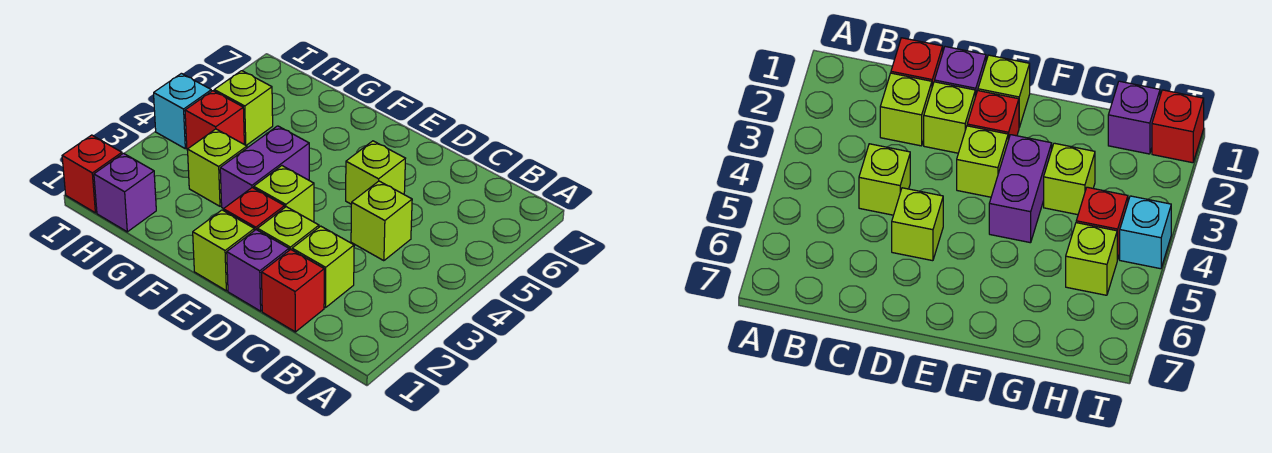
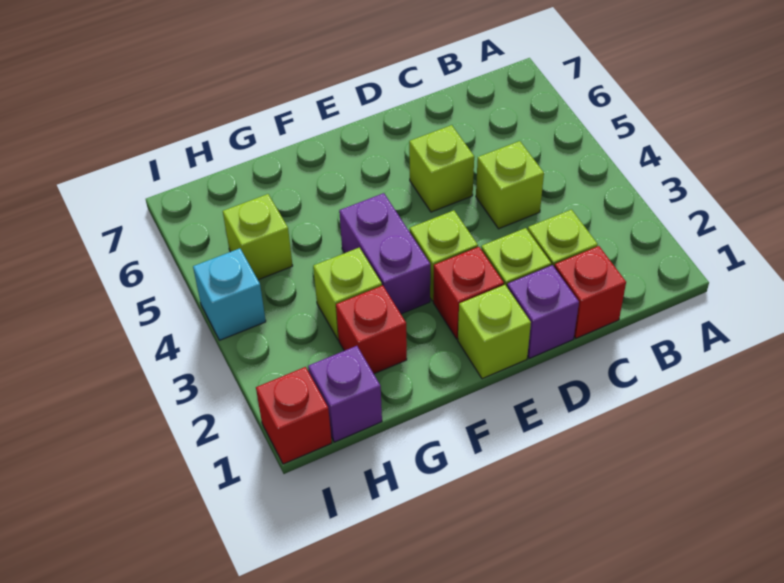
red brick H4 level 1 -> red brick G2 level 1

